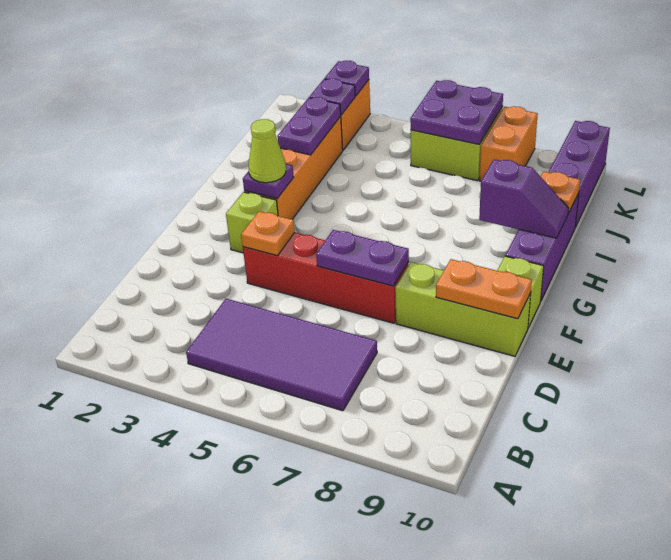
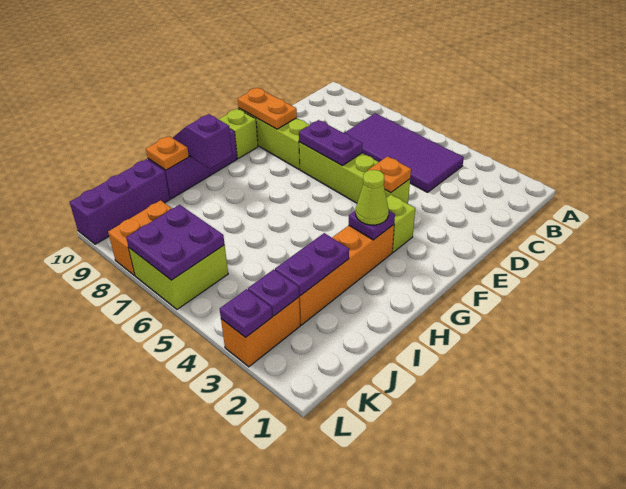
red brick E4:E7 level 1 -> lime brick E4:E7 level 1

